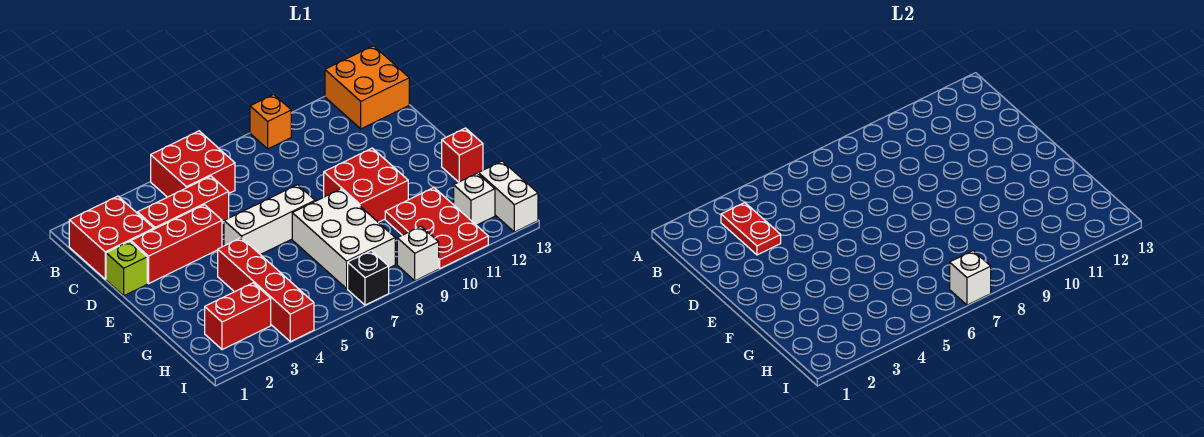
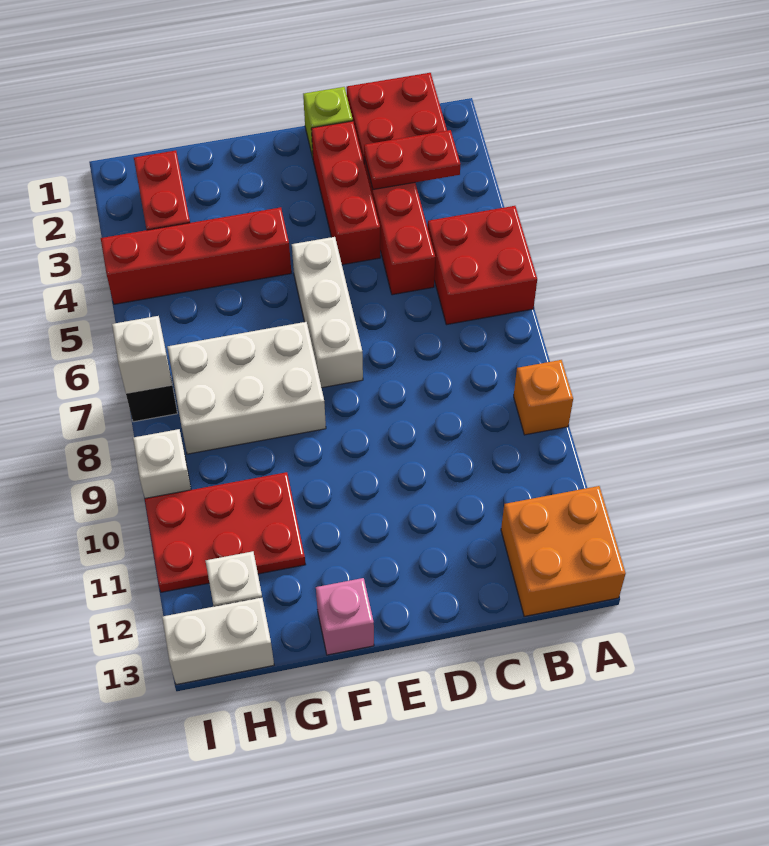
red brick E9:F10 level 1 -> none
red brick F13 level 1 -> pink brick F13 level 1

